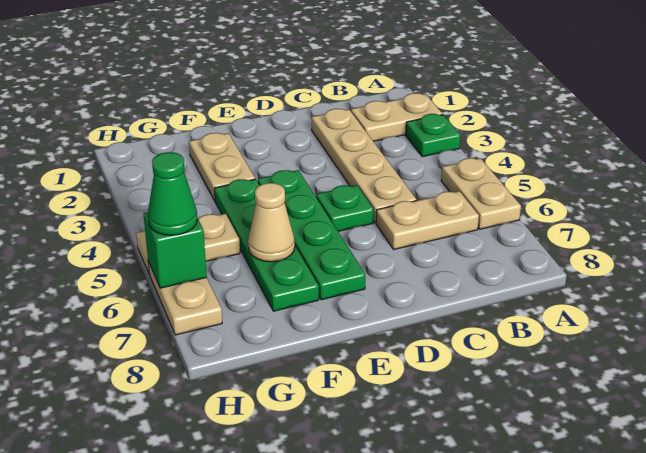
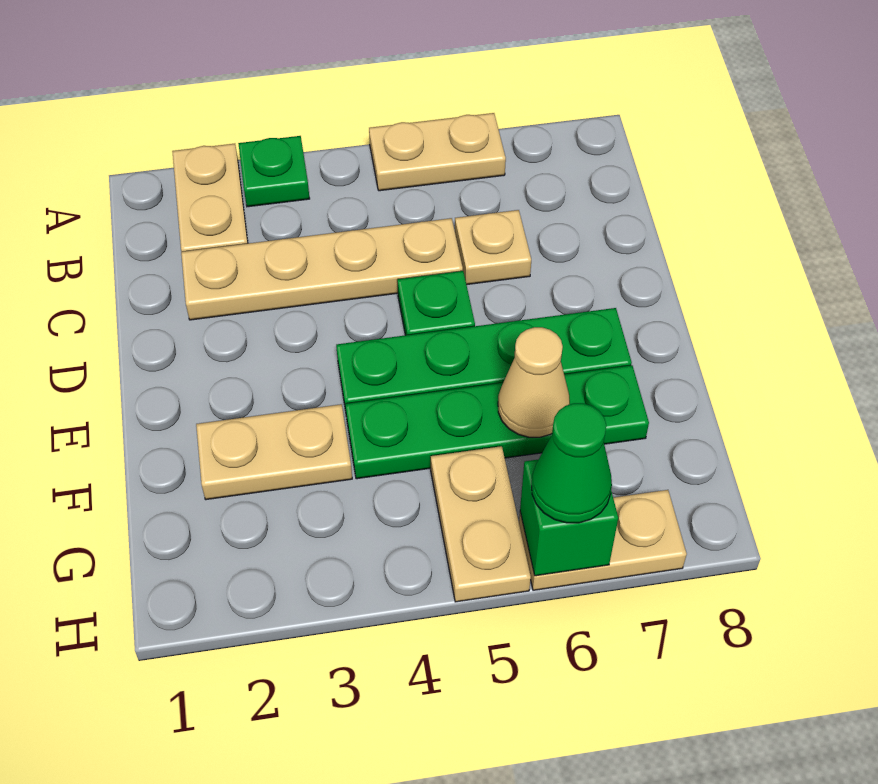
tan plate B6:C6 level 1 -> tan plate C6 level 1

